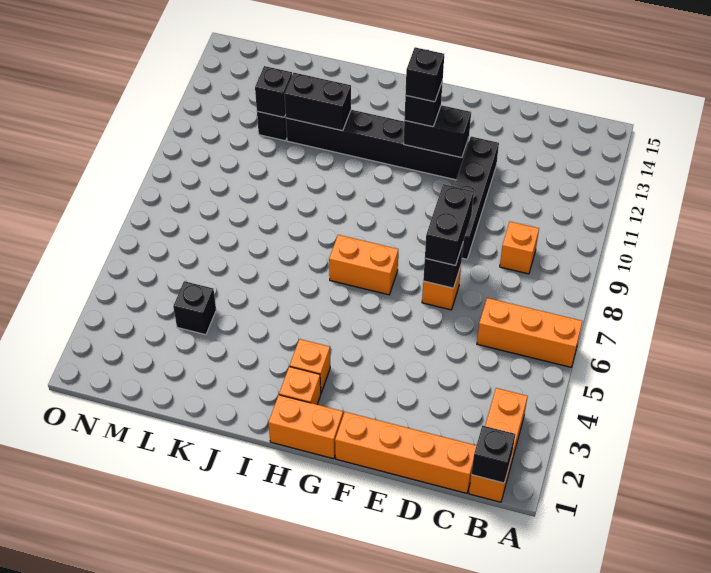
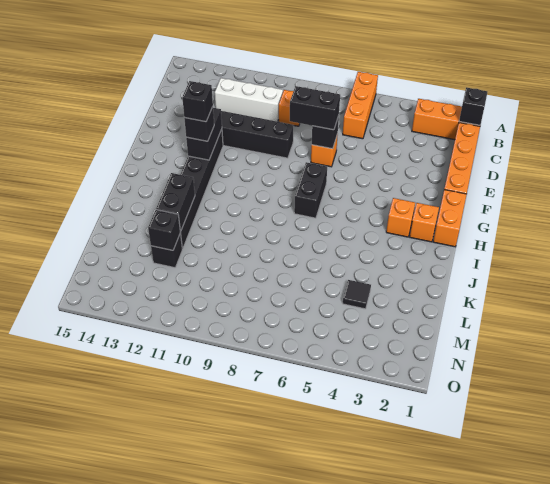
none -> white brick C10:C12 level 1
orange brick G7:H7 level 1 -> black brick G7:H7 level 1
black brick L4 level 1 -> black tile L4 level 1

